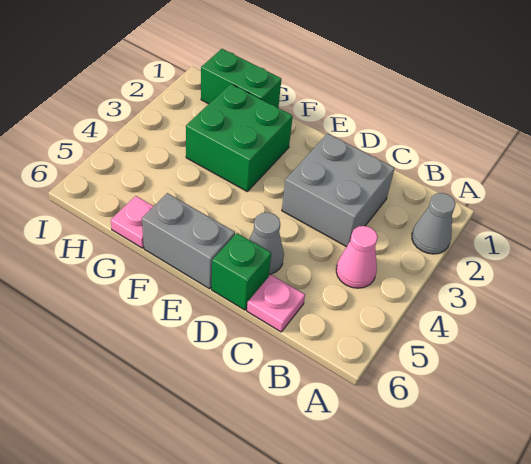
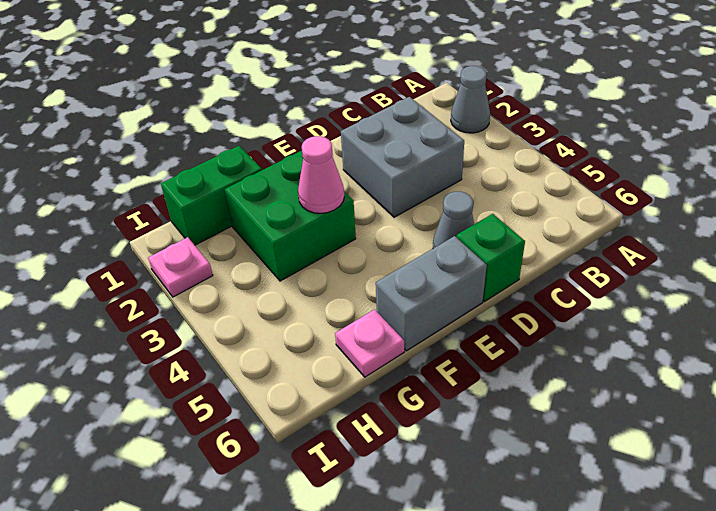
pink cone B4 level 1 -> pink cone F3 level 2
pink plate C6 level 1 -> pink plate I2 level 1

